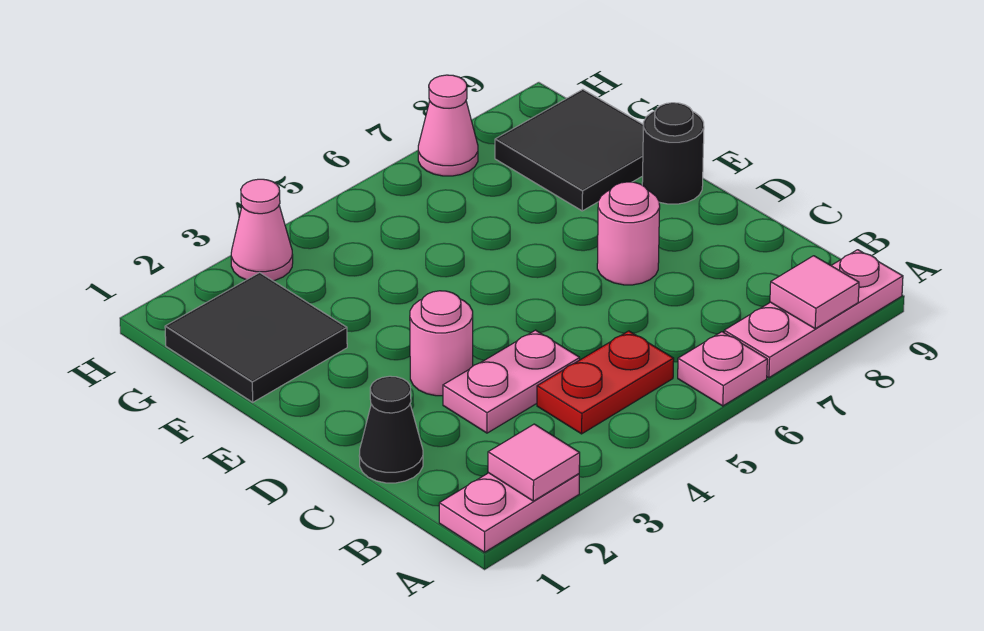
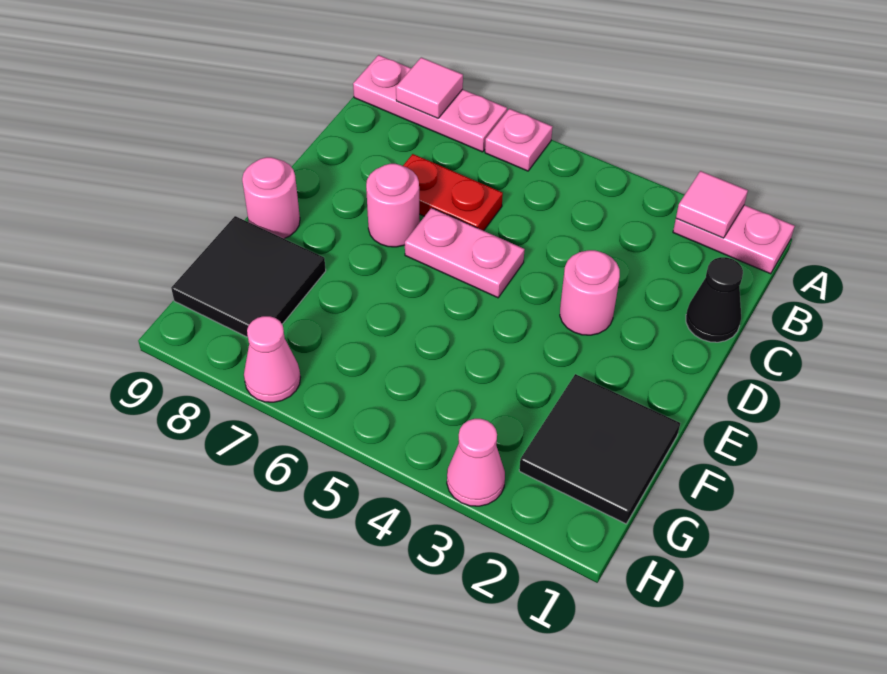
red plate B4:B5 level 1 -> red plate C6:C7 level 1
pink plate C3:C4 level 1 -> pink plate D5:D6 level 1
black round brick E9 level 1 -> pink round brick E9 level 1

